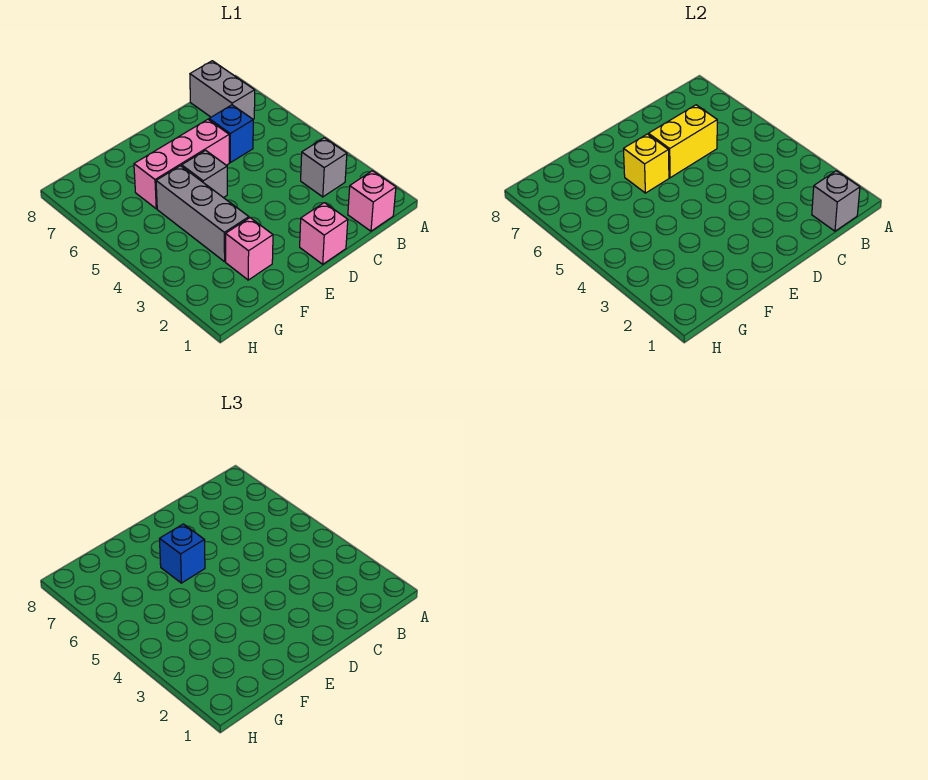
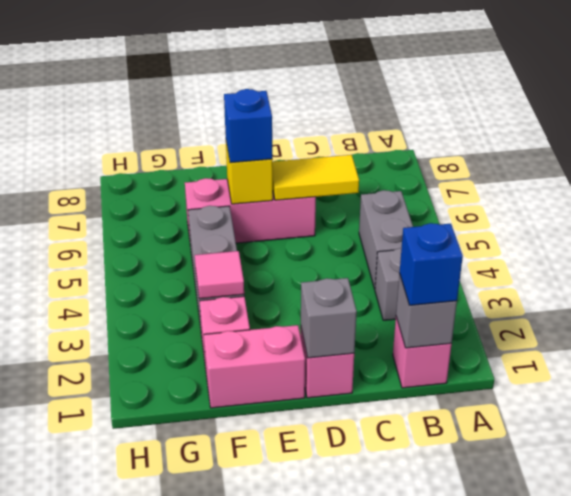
grey brick B7:B8 level 1 -> grey brick B4:B5 level 1
blue brick C6 level 1 -> blue brick B1 level 3
yellow brick C6:D6 level 2 -> yellow tile C6:D6 level 2
none -> pink brick E1:F1 level 1
grey brick E5 level 1 -> grey brick D1 level 2
none -> pink tile F3 level 2

